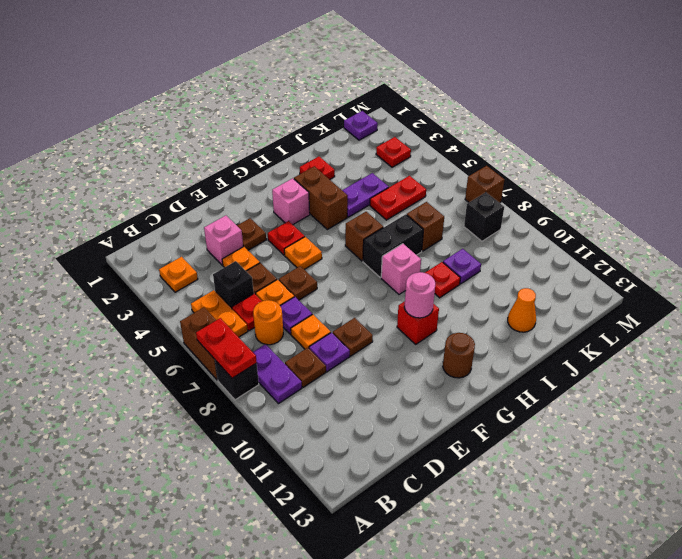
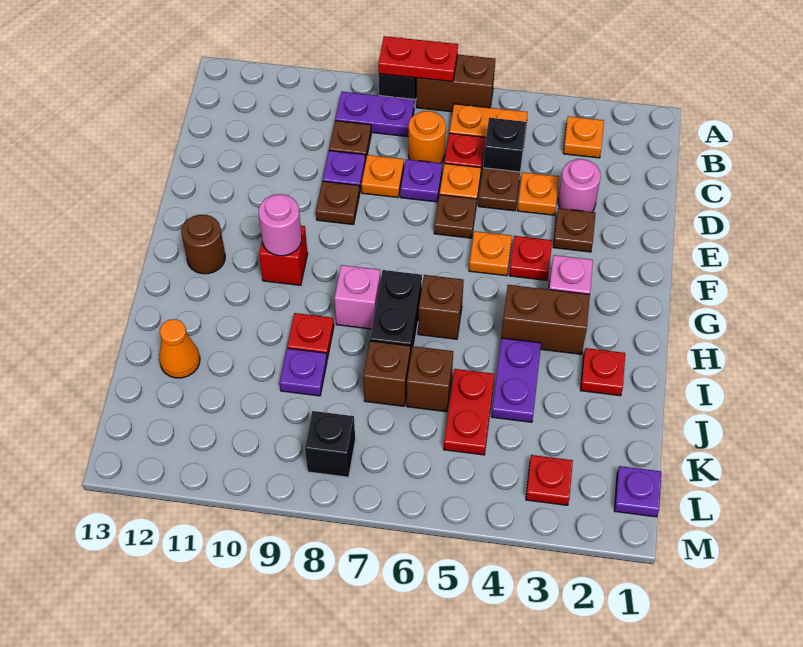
pink brick D3 level 1 -> pink round brick D3 level 1
brown brick M7 level 1 -> brown brick J6 level 1

